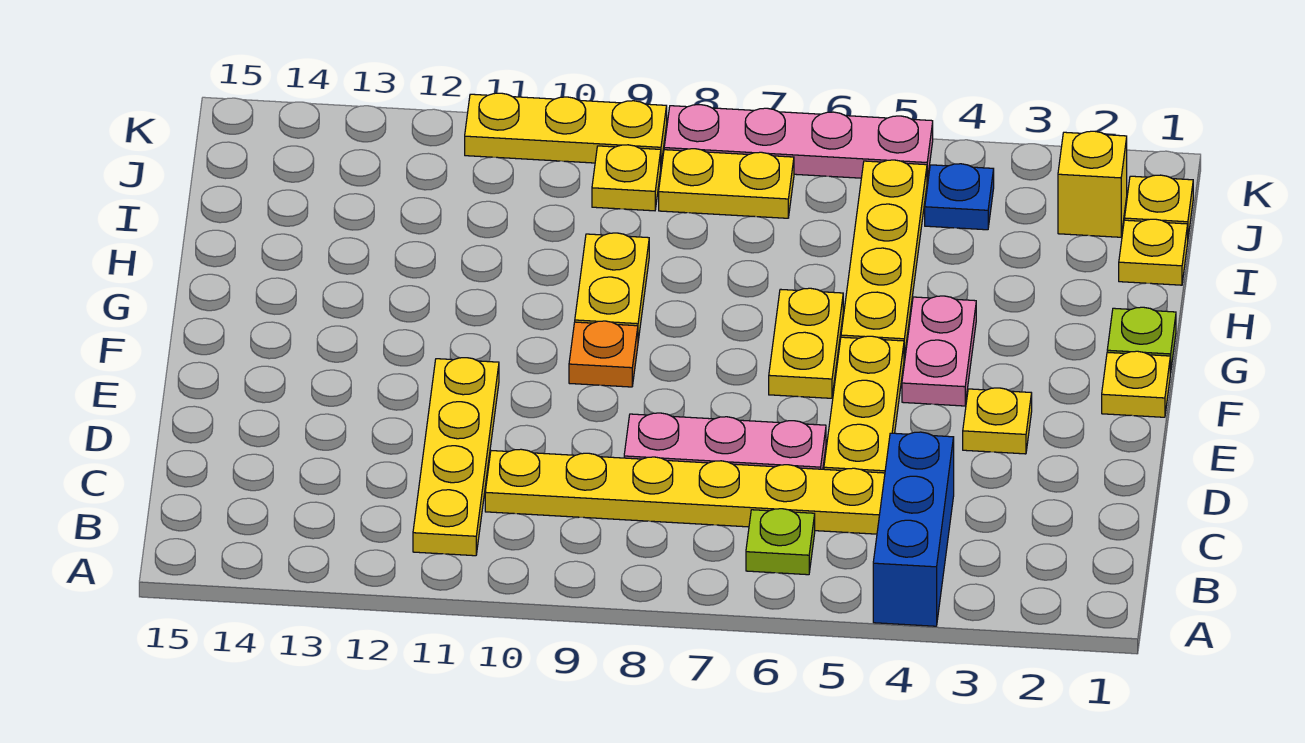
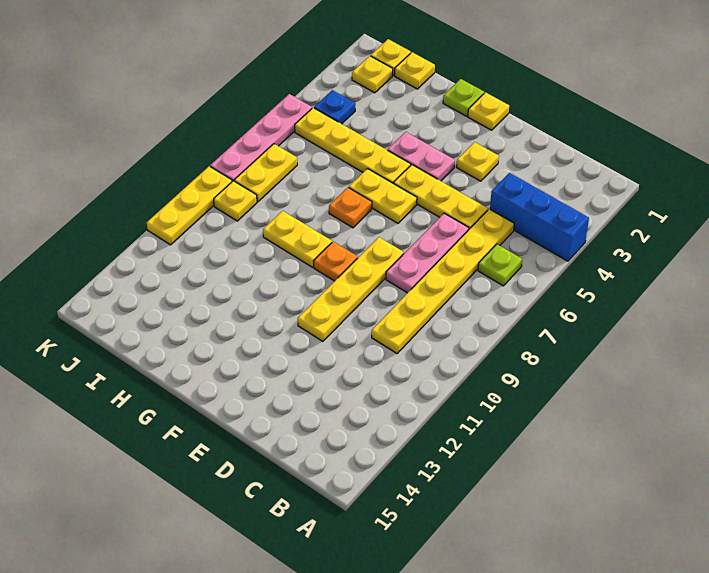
yellow plate B11:E11 level 1 -> yellow plate E8:E11 level 1
none -> orange plate G7 level 1
yellow brick J2 level 1 -> yellow plate J2 level 1

